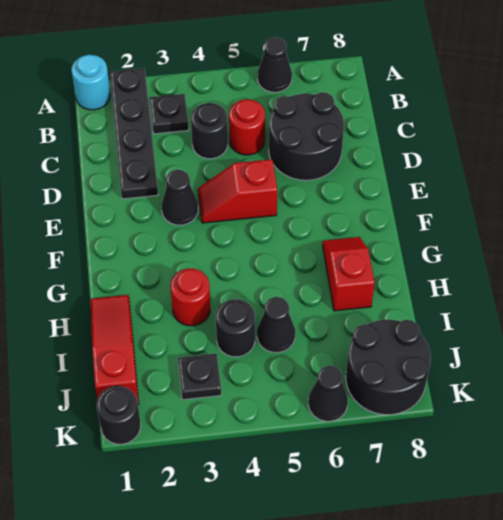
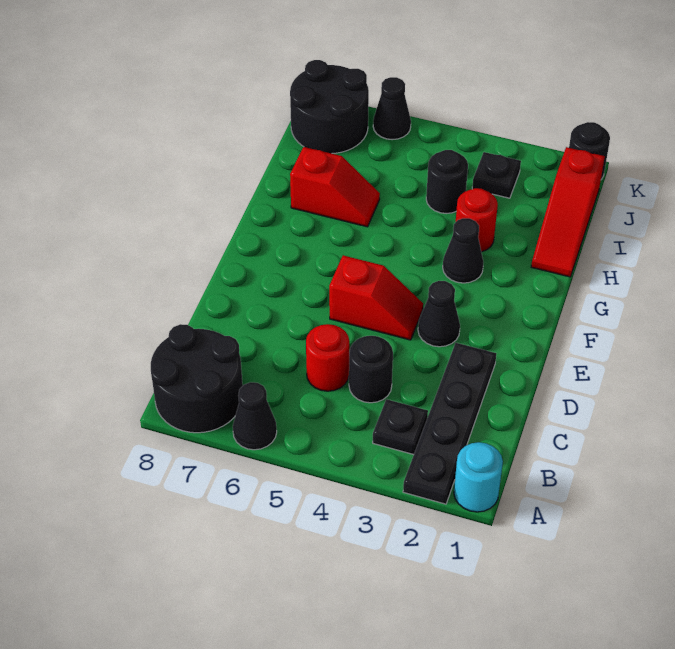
black round brick C6:D7 level 1 -> black round brick A7:B8 level 1
red slope G7:H7 level 1 top H -> red slope H6:H7 level 1 top 7
black cone I5 level 1 -> black cone G3 level 1

